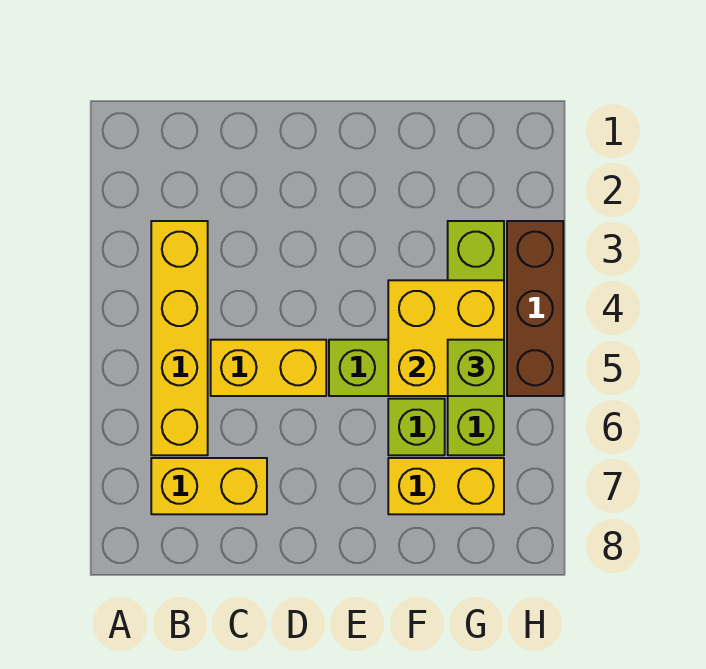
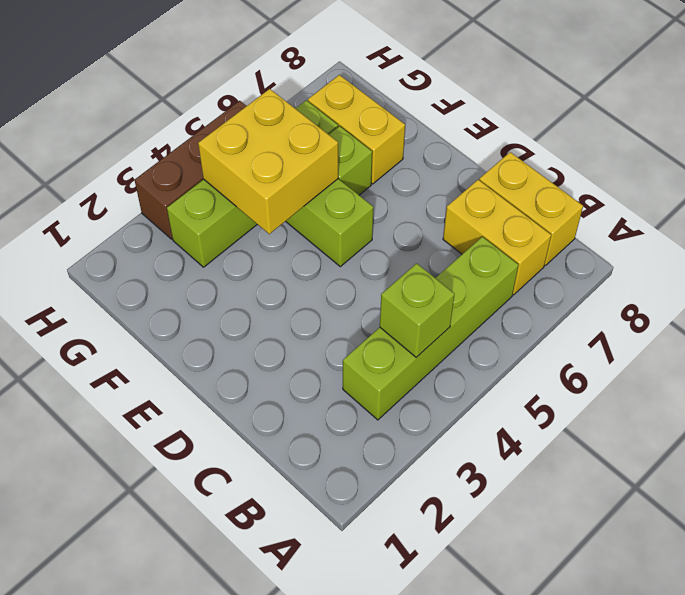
yellow brick B3:B6 level 1 -> lime brick B3:B6 level 1
yellow brick C5:D5 level 1 -> yellow brick B8:C8 level 1
lime brick G5 level 3 -> lime brick B4 level 2

